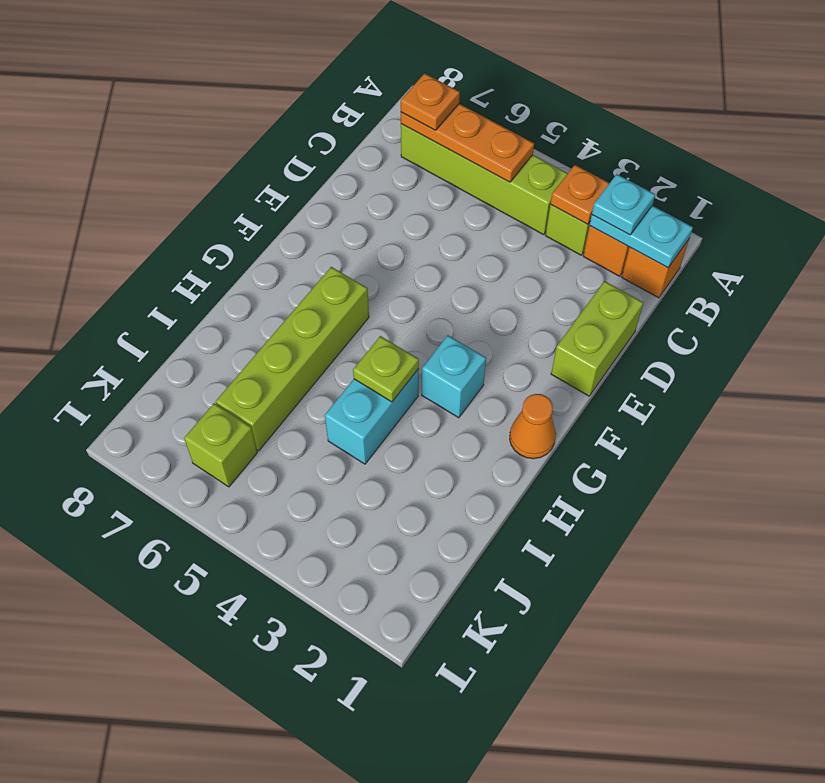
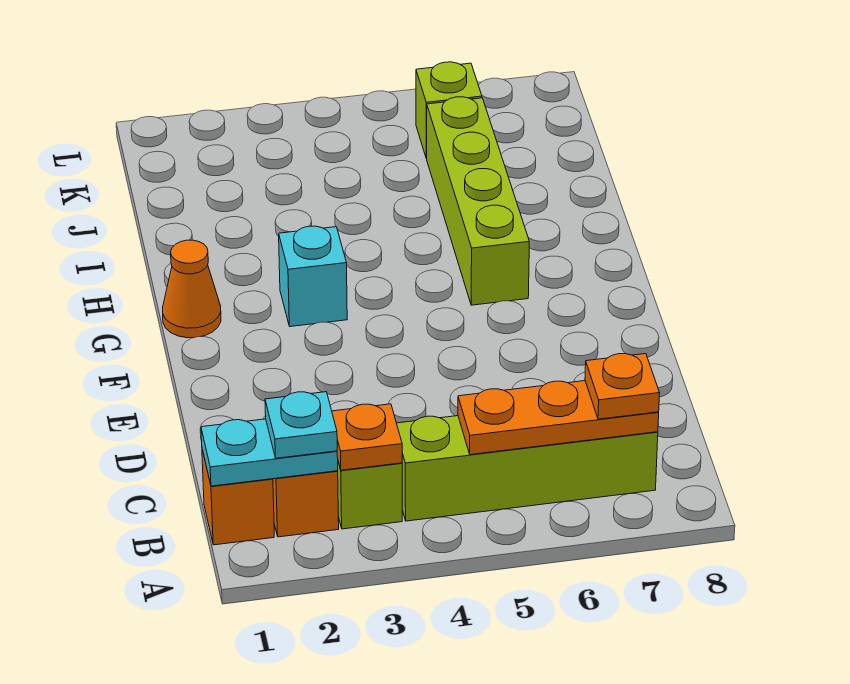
lime brick D1:E1 level 1 -> none
cyan brick H4:I4 level 1 -> none
lime plate H4 level 2 -> none

